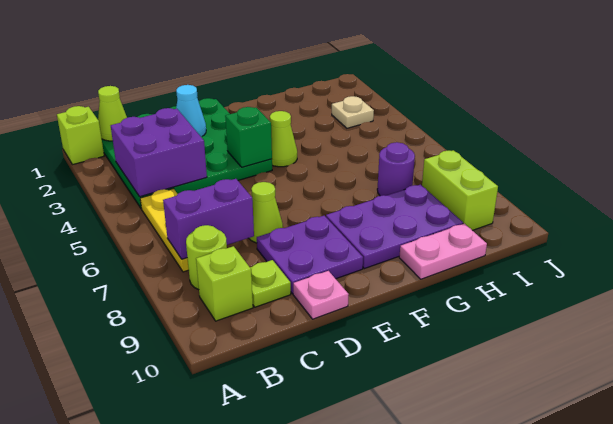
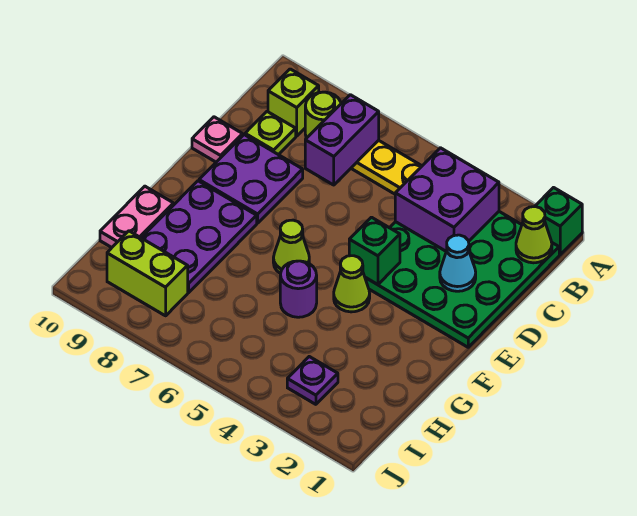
lime brick A1 level 1 -> green brick A1 level 1
lime cone D7 level 1 -> lime cone F6 level 1
purple round brick H7 level 1 -> purple round brick G5 level 1
tan plate I3 level 1 -> purple plate I3 level 1

